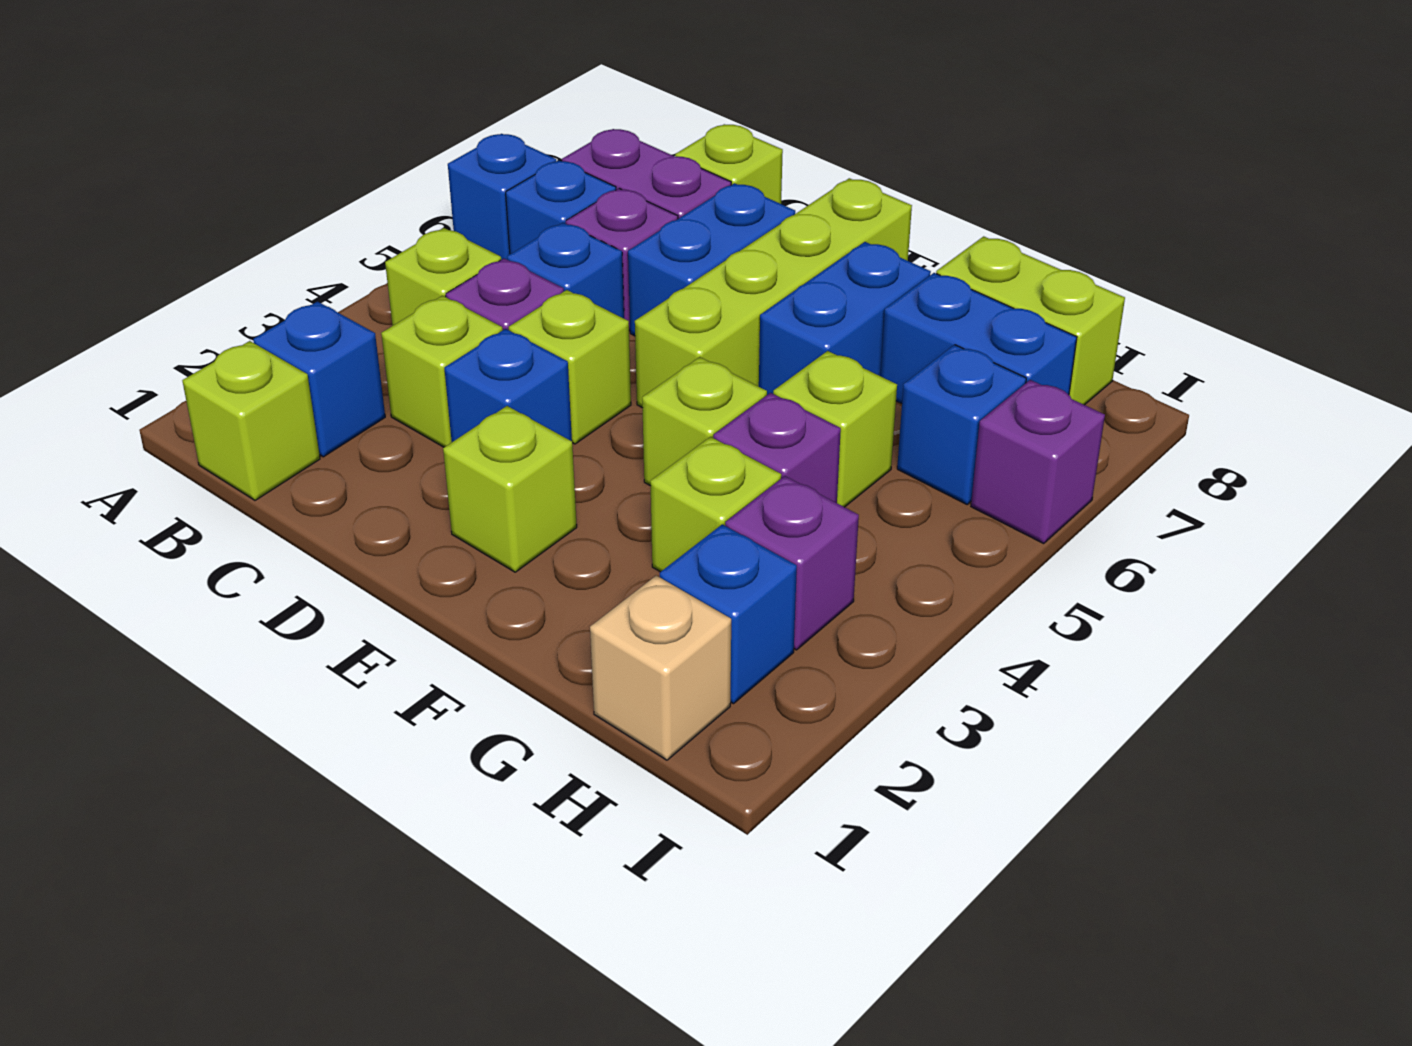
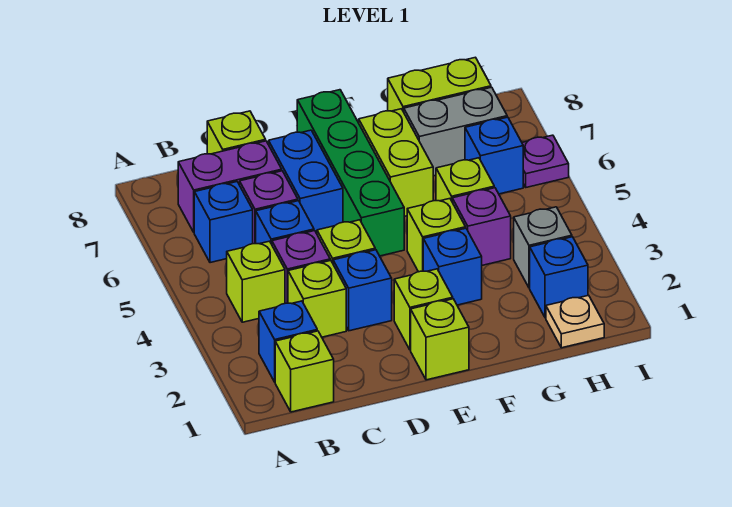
blue brick A6 level 1 -> blue brick F3 level 1
lime brick E5:E8 level 1 -> green brick E5:E8 level 1
blue brick F6:F7 level 1 -> lime brick F6:F7 level 1
lime brick G3 level 1 -> lime brick E1 level 1
blue brick G7:H7 level 1 -> grey brick G7:H7 level 1
tan brick H1 level 1 -> tan plate H1 level 1
purple brick H3 level 1 -> grey brick H3 level 1
purple brick I6 level 1 -> purple plate I6 level 1

